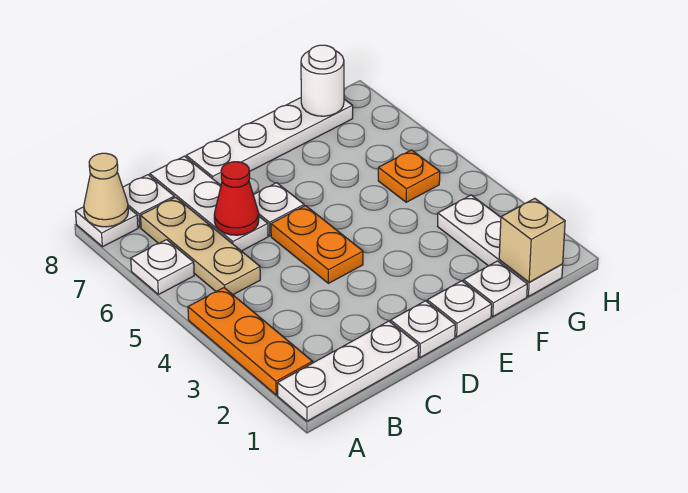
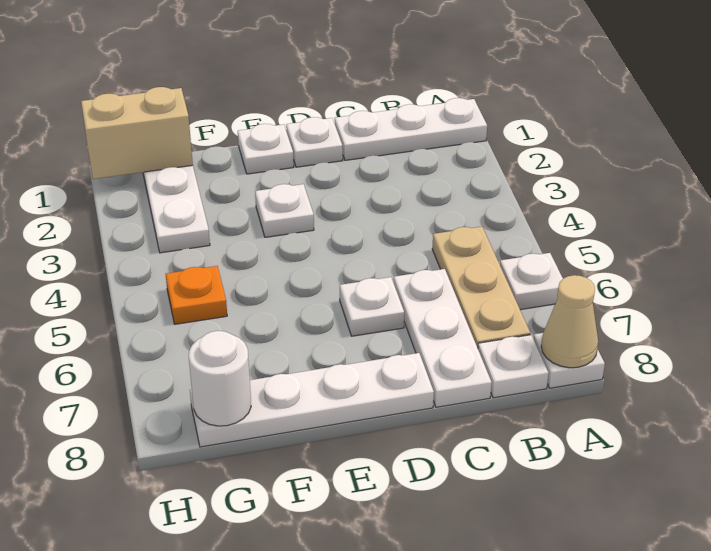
orange plate A2:A4 level 1 -> none
red cone C6 level 2 -> none
orange plate D4:D5 level 1 -> none
white plate F1 level 1 -> white plate E3 level 1
tan brick G1 level 2 -> tan brick G1:H1 level 2

